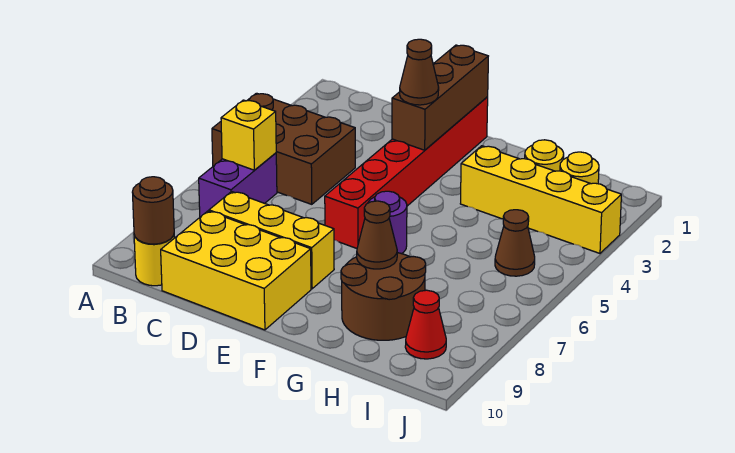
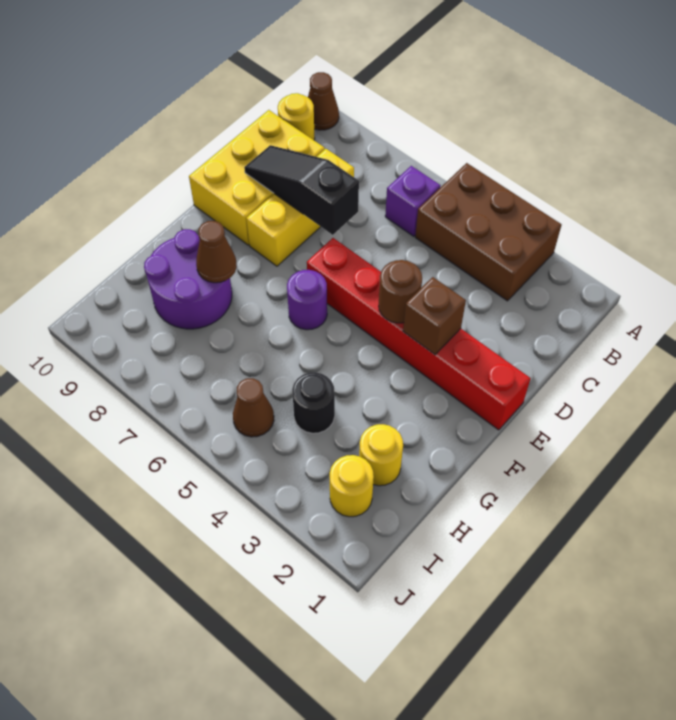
brown brick A4:C5 level 1 -> brown brick A3:B5 level 1
purple brick B6:B7 level 1 -> purple brick B6 level 1
yellow brick B6 level 2 -> none
brown round brick B10 level 2 -> brown round brick E4 level 2
none -> black slope D7:D9 level 2 top 7
brown brick E1:E3 level 2 -> brown brick E3 level 2
brown cone E3 level 3 -> brown cone A10 level 1
yellow brick G3:J3 level 1 -> none
brown round brick G8:H9 level 1 -> purple round brick G8:H9 level 1
none -> black round brick H4 level 1
red cone I9 level 1 -> none

